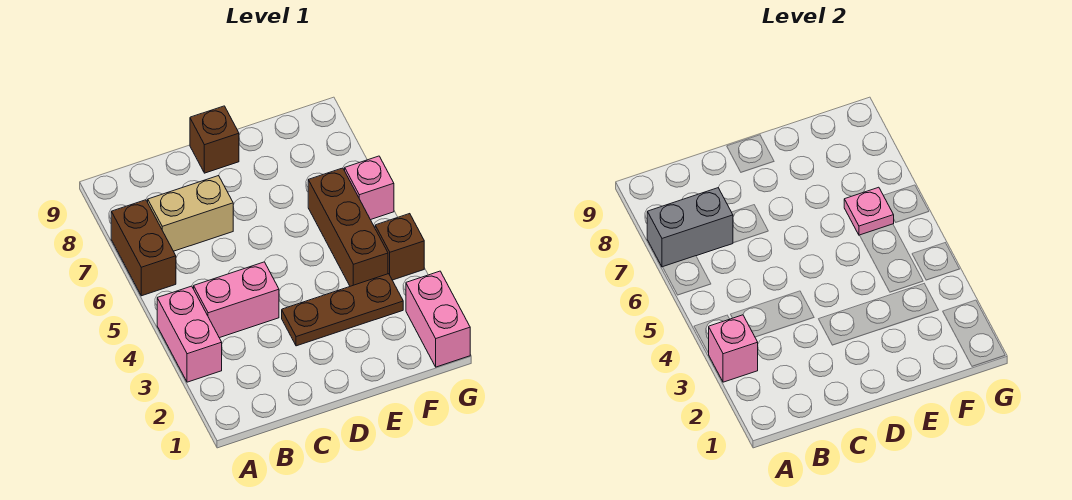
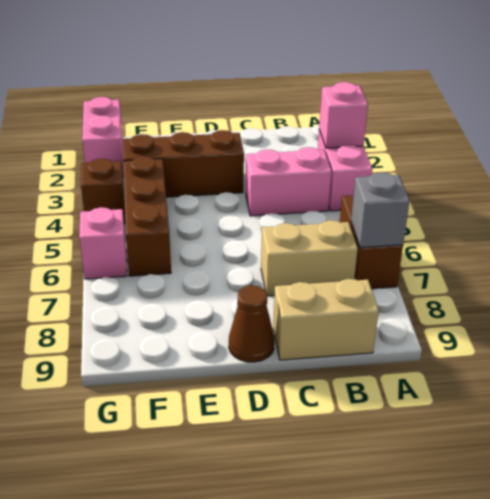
grey brick A7:B7 level 2 -> grey brick A7 level 2
none -> tan brick B9:C9 level 1
brown plate D3:F3 level 1 -> brown brick D3:F3 level 1
brown brick D9 level 1 -> brown cone D9 level 1
pink plate F6 level 2 -> none

